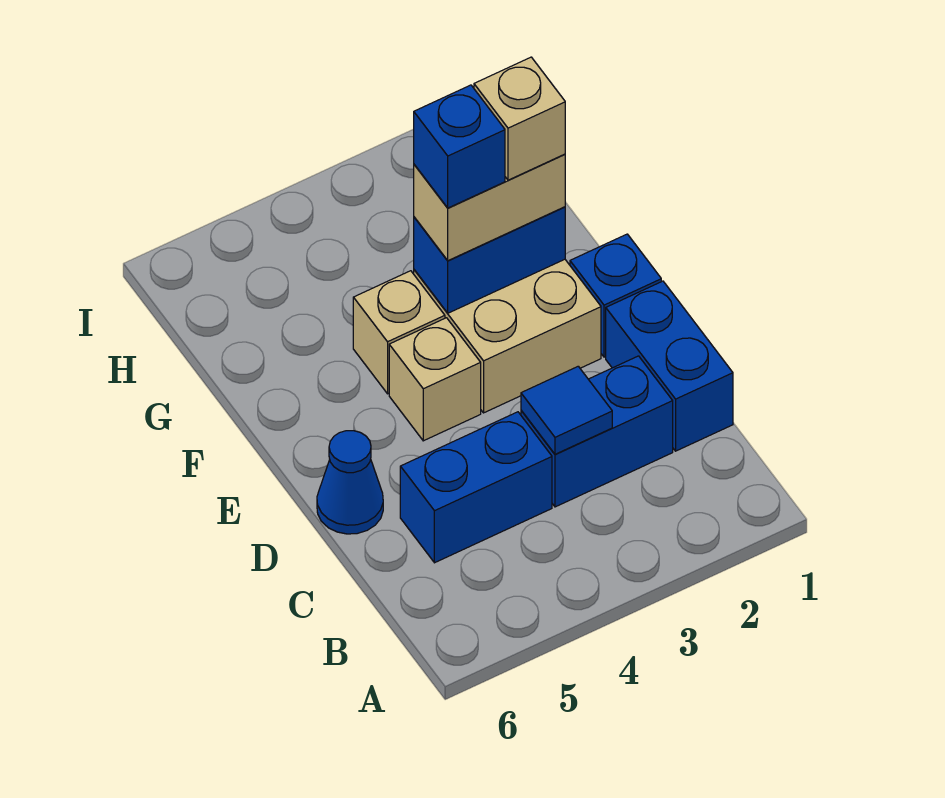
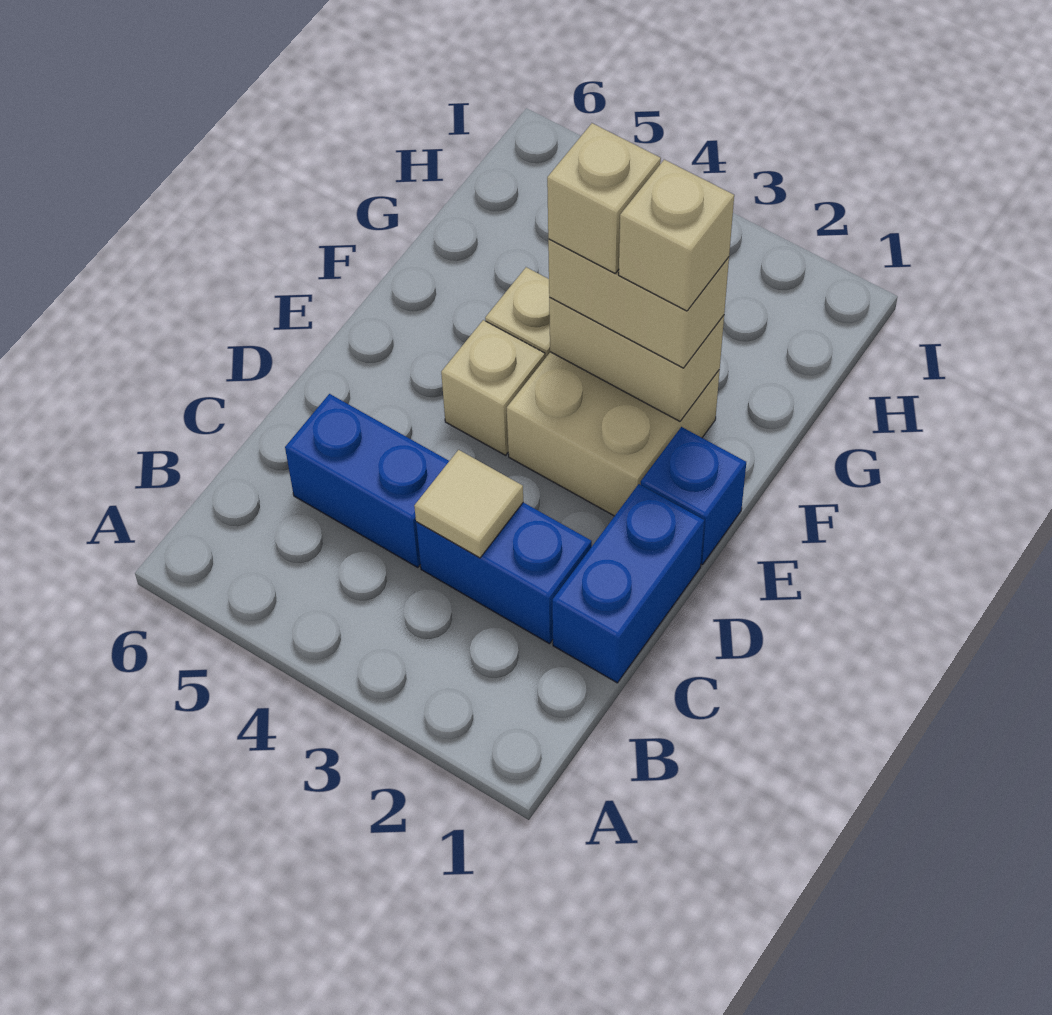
blue tile C3 level 2 -> tan tile C3 level 2
blue cone D6 level 1 -> none
blue brick F2:F3 level 2 -> tan brick F2:F3 level 2
blue brick F3 level 4 -> tan brick F3 level 4

